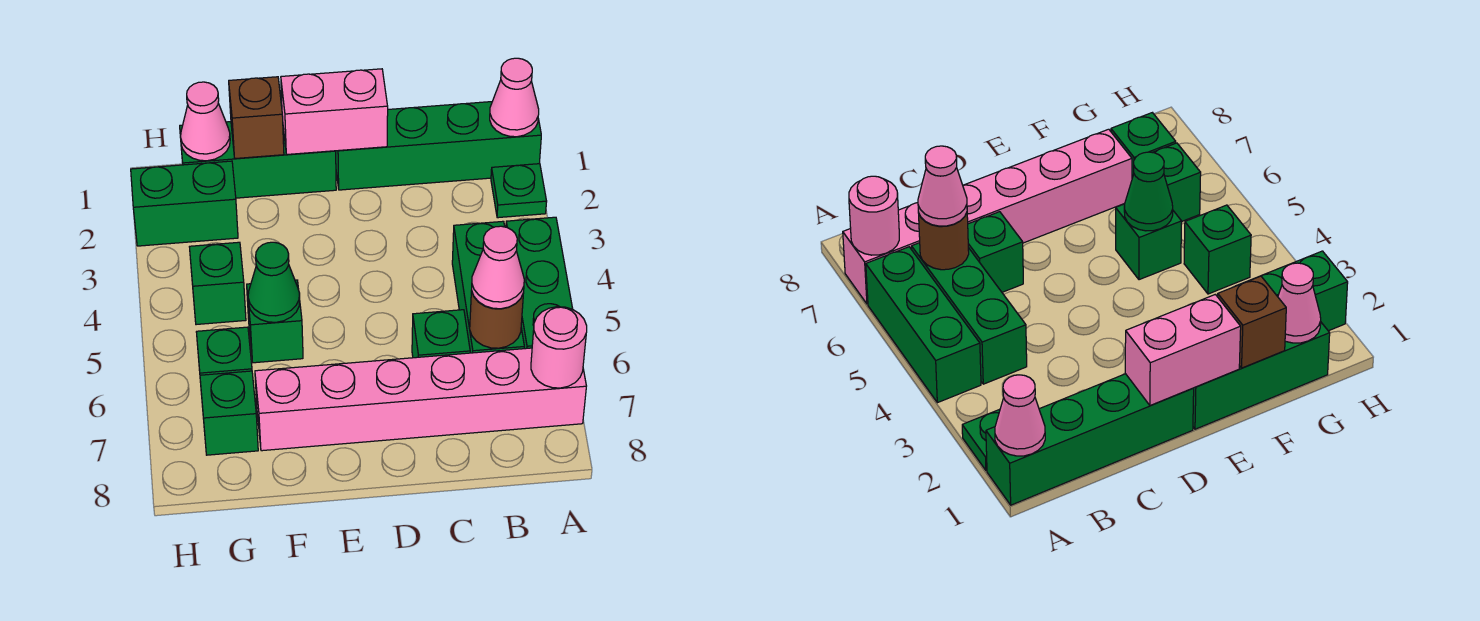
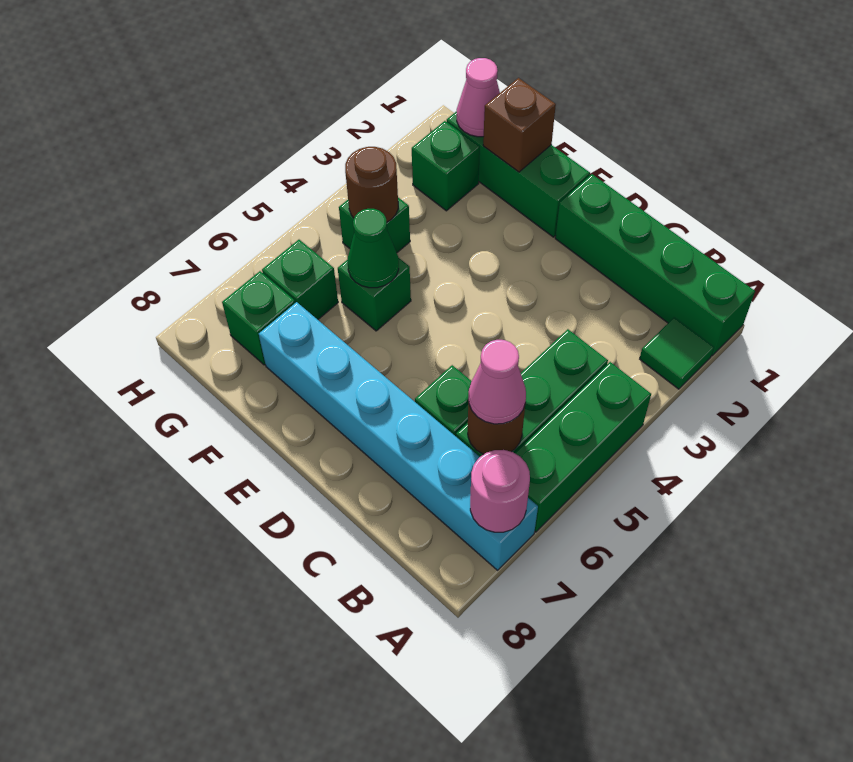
pink cone A1 level 2 -> none
green plate A2 level 1 -> green tile A2 level 1
pink brick A7:F7 level 1 -> cyan brick A7:F7 level 1
pink brick D1:E1 level 2 -> none
green brick G2:H2 level 1 -> green brick G2 level 1
none -> brown round brick G4 level 2

